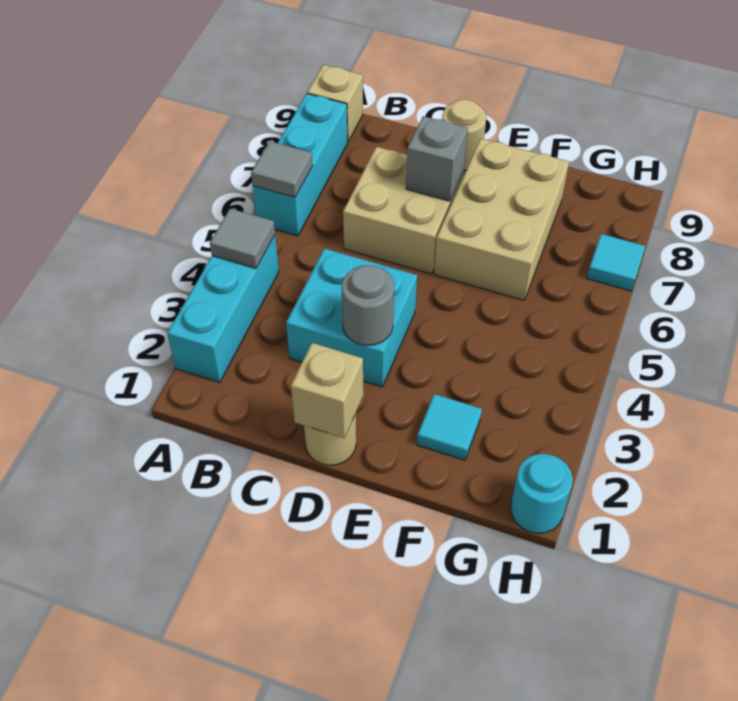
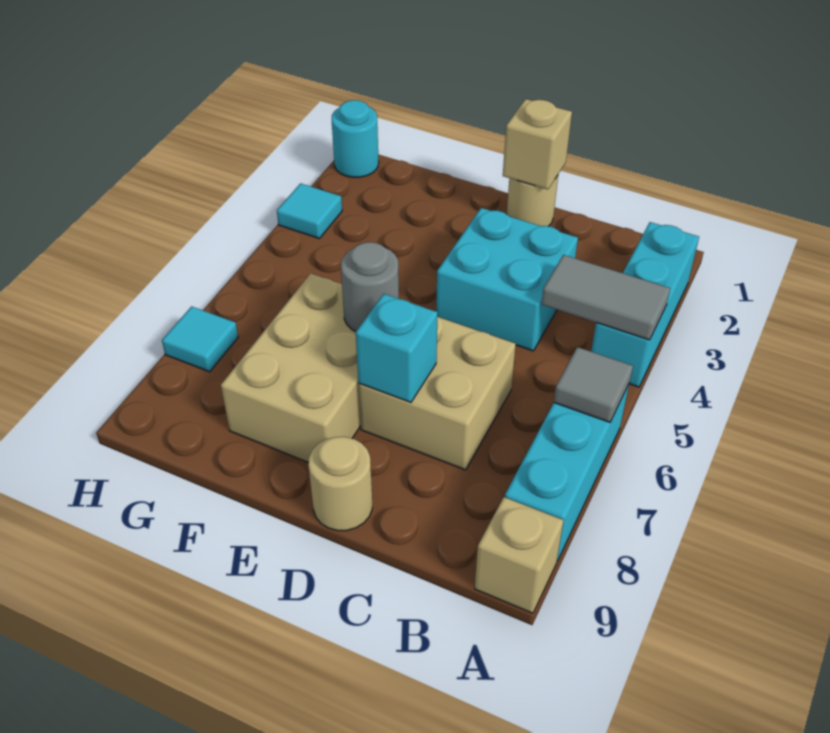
grey tile A4 level 2 -> grey tile A4:B4 level 2
grey round brick D3 level 2 -> grey round brick E6 level 2
grey brick D7 level 2 -> cyan brick D7 level 2
cyan tile F2 level 1 -> cyan tile H3 level 1

